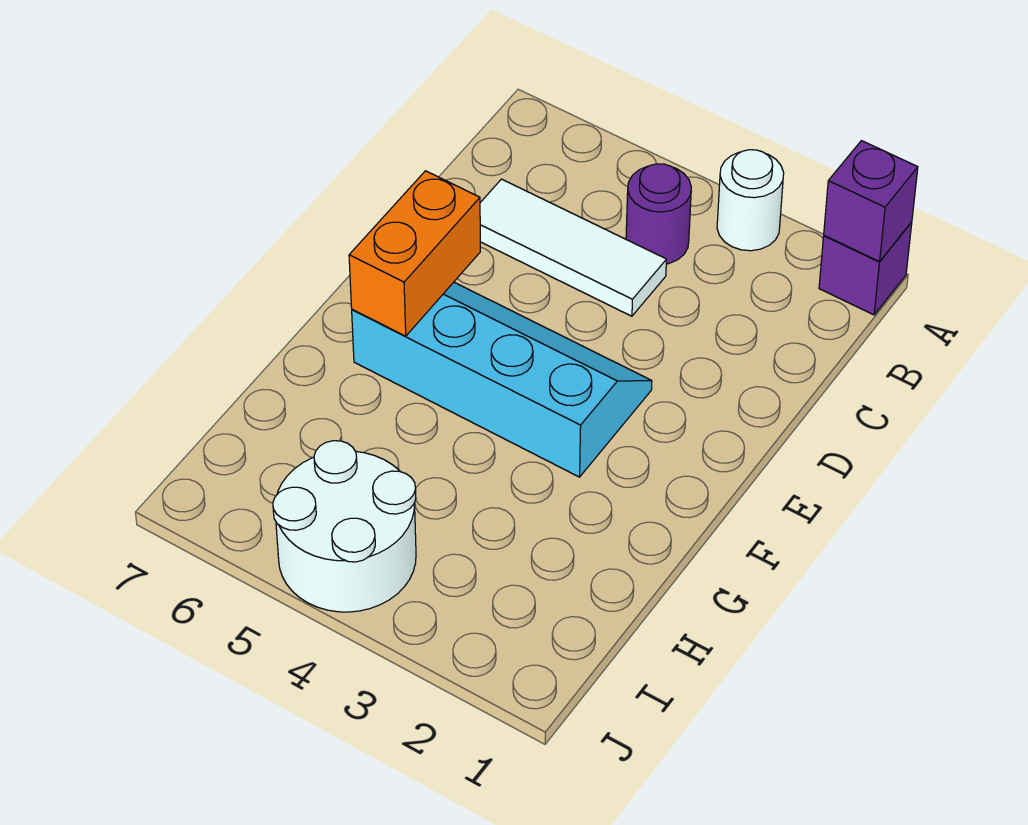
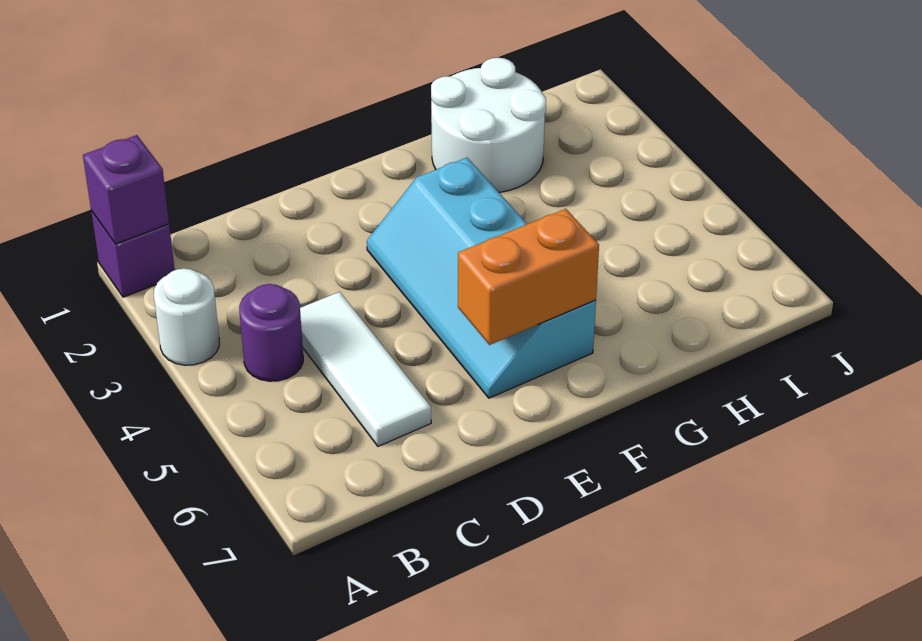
white round brick I4:J5 level 1 -> white round brick G1:H2 level 1

